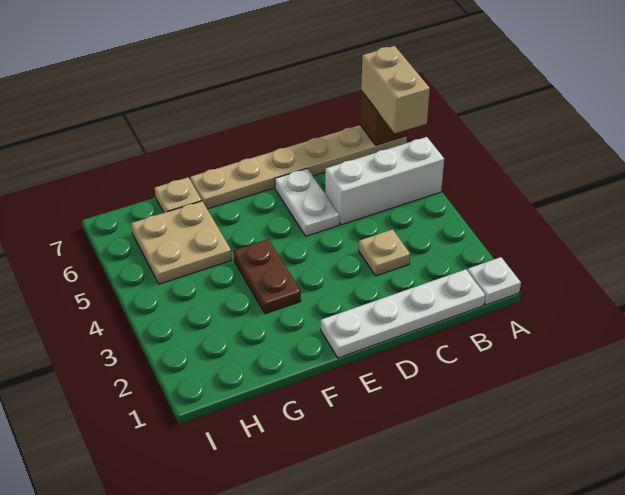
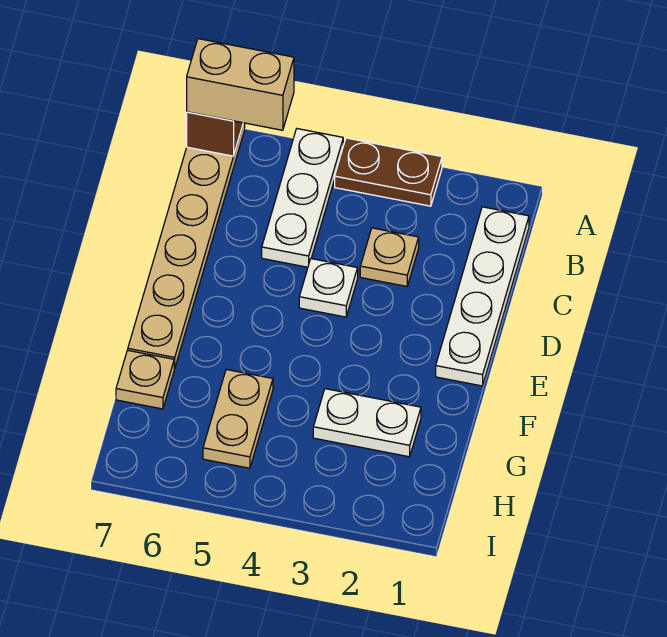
white plate A1 level 1 -> white plate D4 level 1
white brick A5:C5 level 1 -> white plate A5:C5 level 1
white plate D5:D6 level 1 -> white plate G2:G3 level 1
brown plate F3:F4 level 1 -> brown plate A3:A4 level 1
tan plate G5:H6 level 1 -> tan plate G5:H5 level 1

